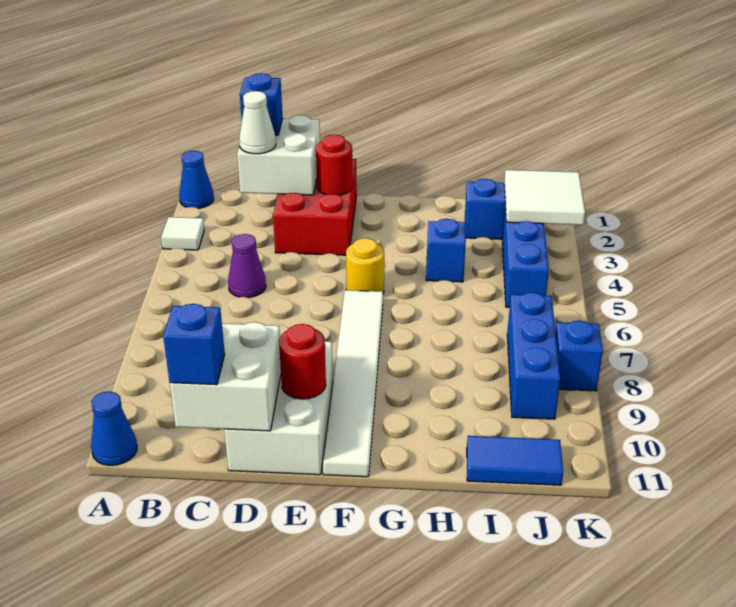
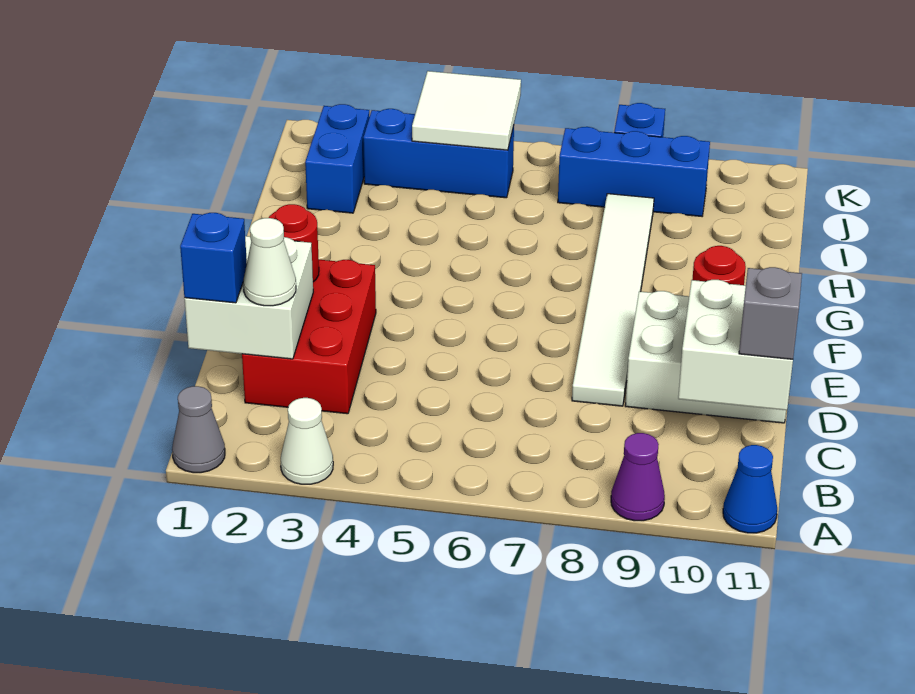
blue cone A1 level 1 -> grey cone A1 level 1
white tile A3 level 1 -> white cone A3 level 1
purple cone C5 level 1 -> purple cone A9 level 1
blue brick C11 level 3 -> grey brick C11 level 3
red brick D1:E3 level 1 -> red brick C2:E3 level 1
yellow round brick F5 level 1 -> none
white tile F6:F11 level 1 -> white tile D8:I8 level 1
blue brick H4 level 1 -> none
blue tile I11:J11 level 1 -> none
white tile J2:K3 level 2 -> white tile J4:K5 level 2

